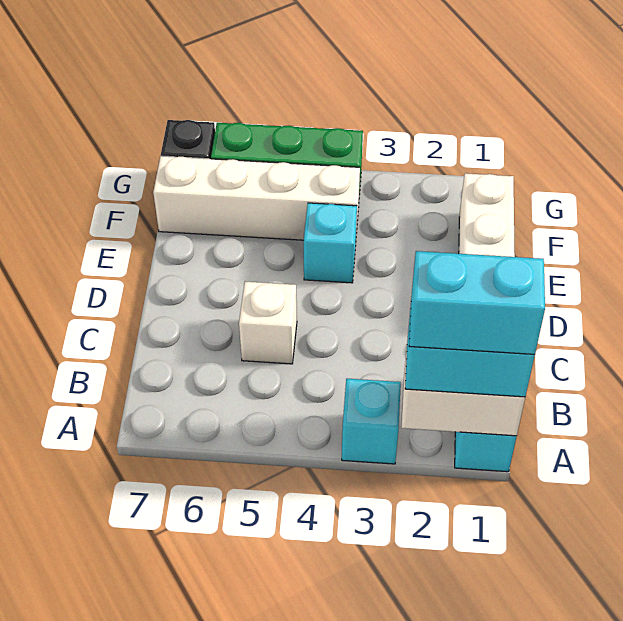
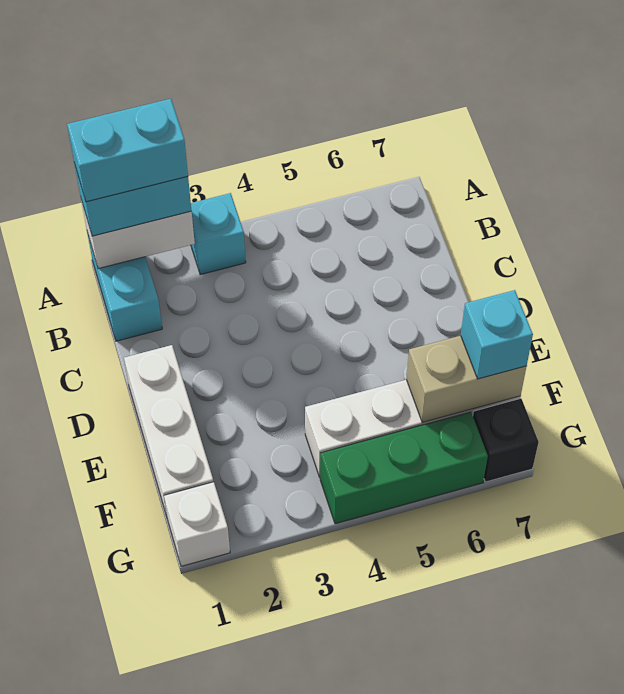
white brick C5 level 1 -> white brick G1 level 1
cyan brick E4 level 1 -> cyan brick F7 level 3
none -> tan brick F6:F7 level 2

